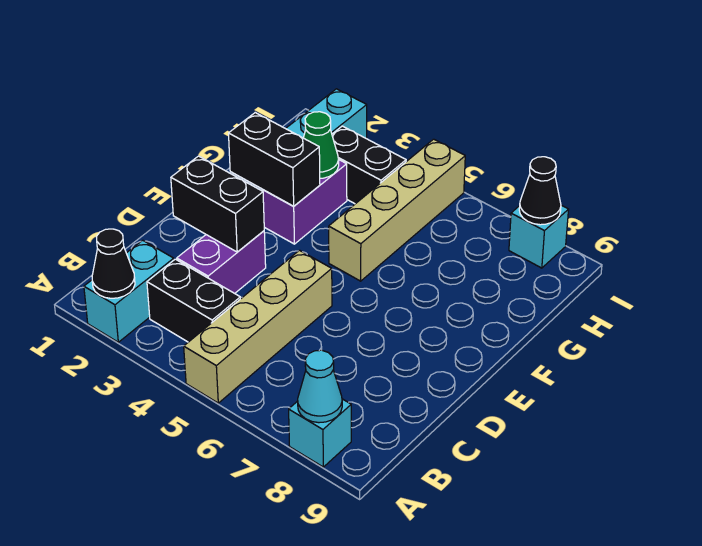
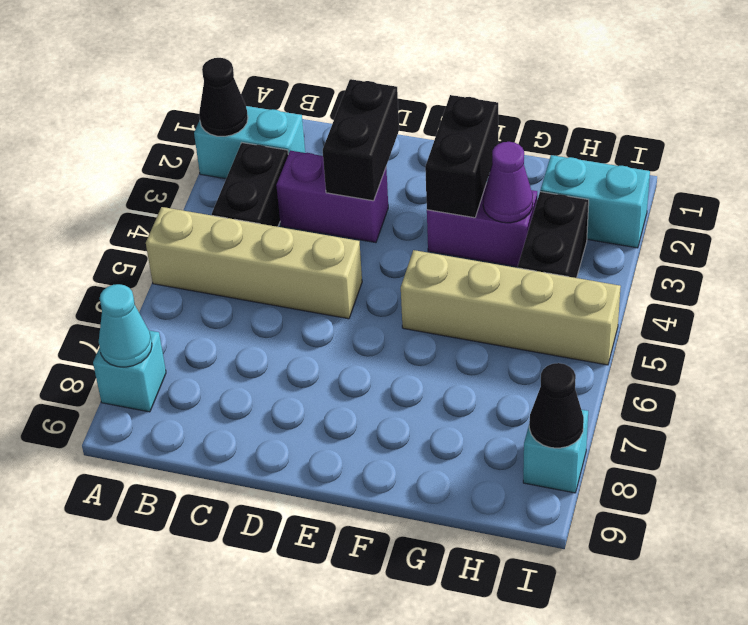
green cone G3 level 2 -> purple cone G3 level 2

